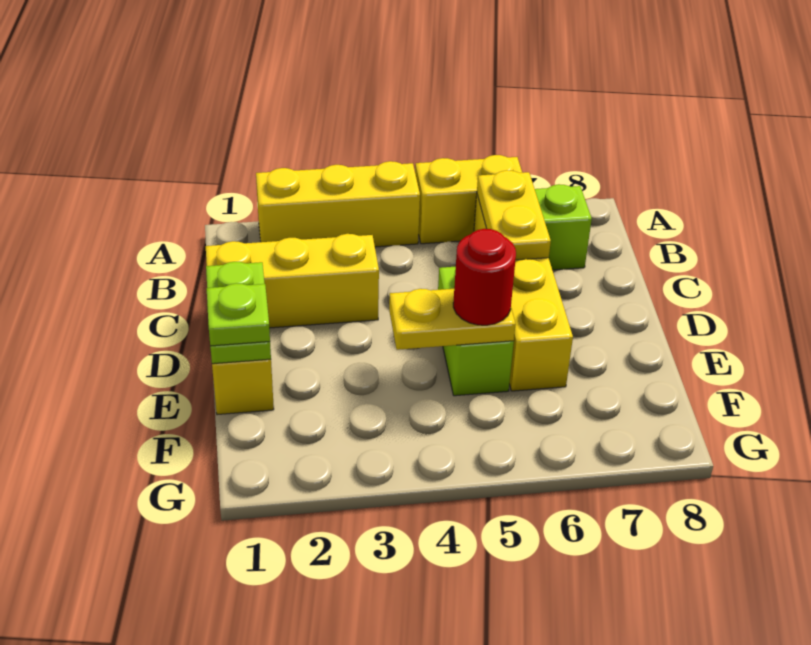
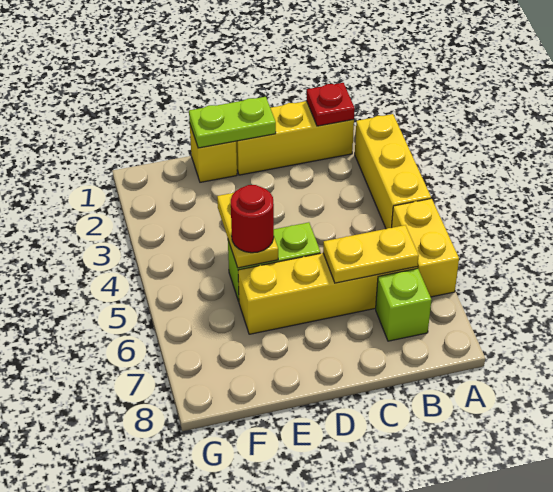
none -> red plate B1 level 2
yellow brick C1:C3 level 1 -> yellow brick B1:D1 level 1
lime plate E1 level 3 -> none

